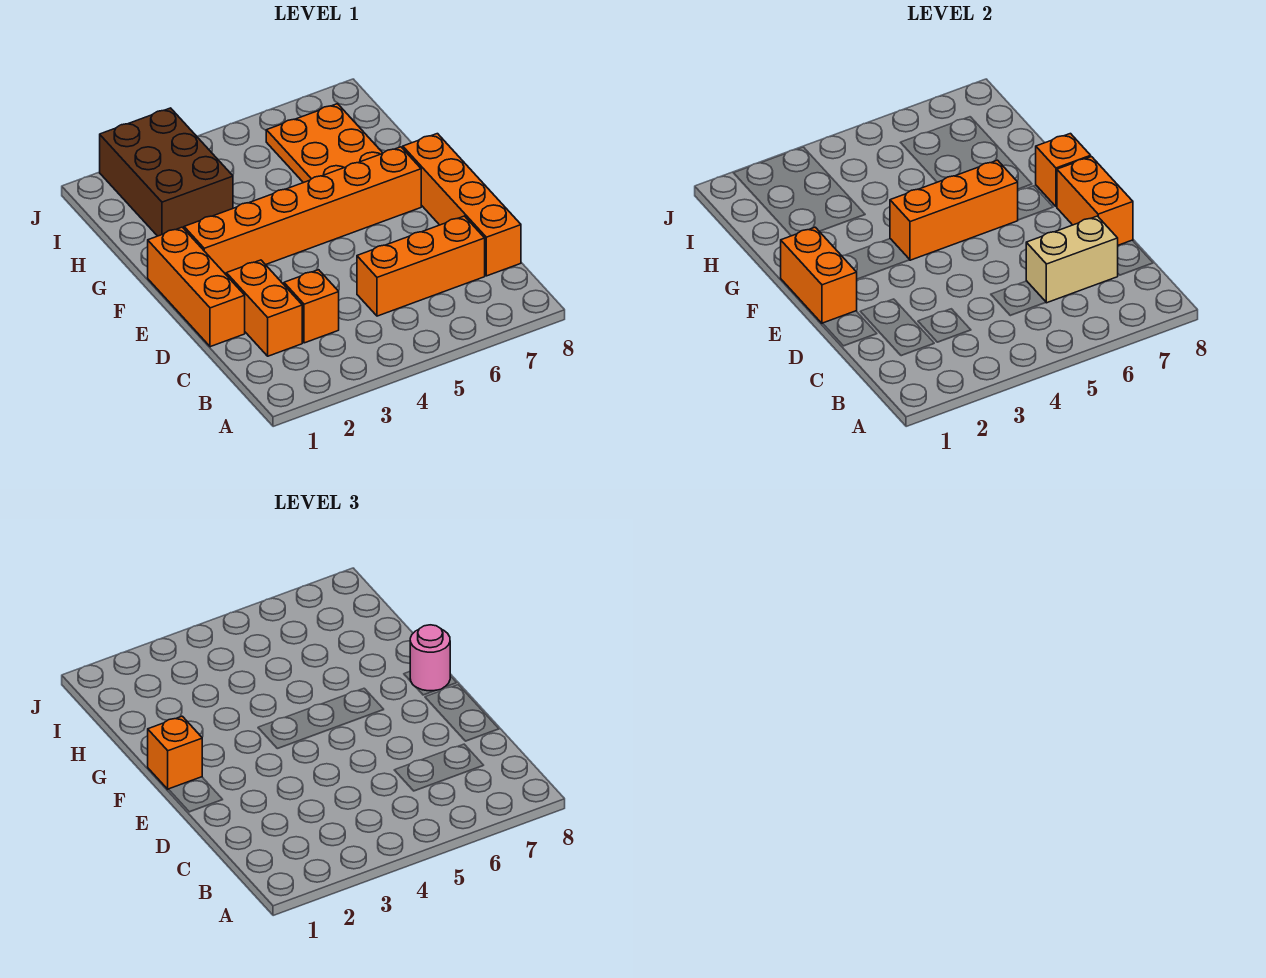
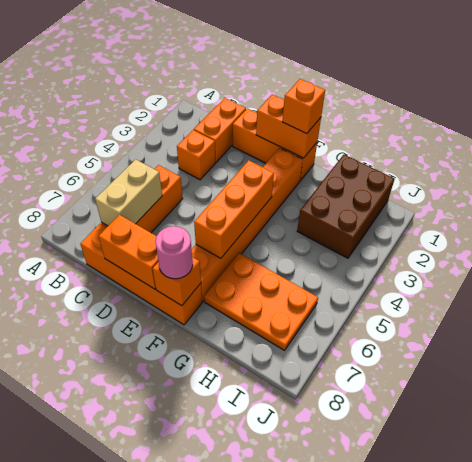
orange brick C2:D2 level 1 -> orange brick C1:C2 level 1
brown brick H2:J3 level 1 -> brown brick H1:I3 level 1

